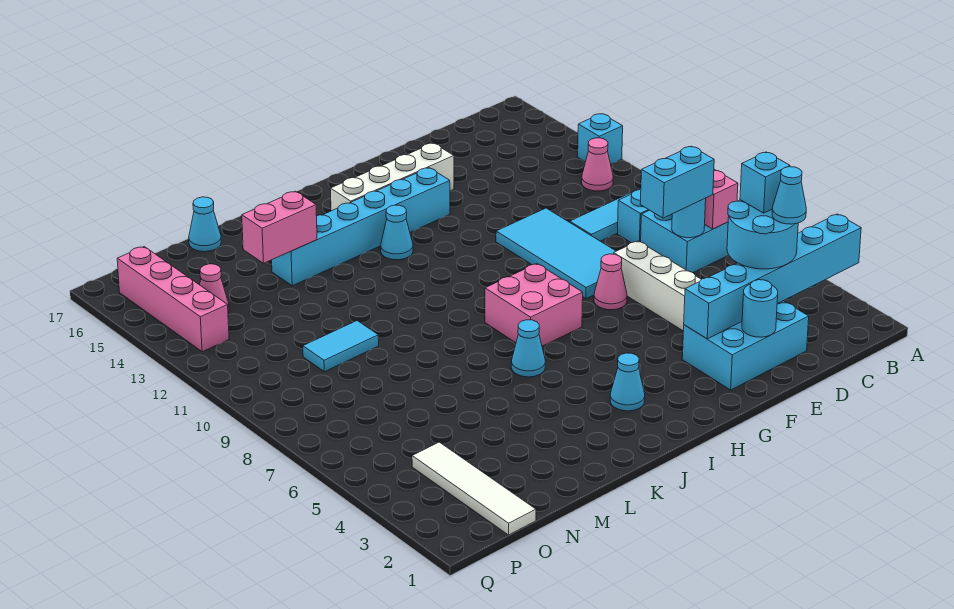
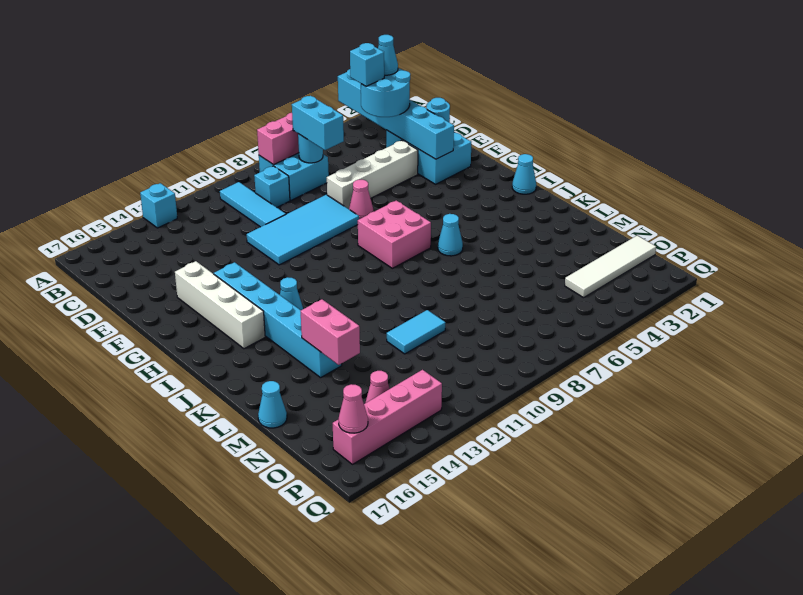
pink cone B12 level 1 -> pink cone P16 level 2
cyan cone I3 level 1 -> cyan cone I1 level 1
cyan tile M10:N10 level 1 -> cyan tile M10:M11 level 1

